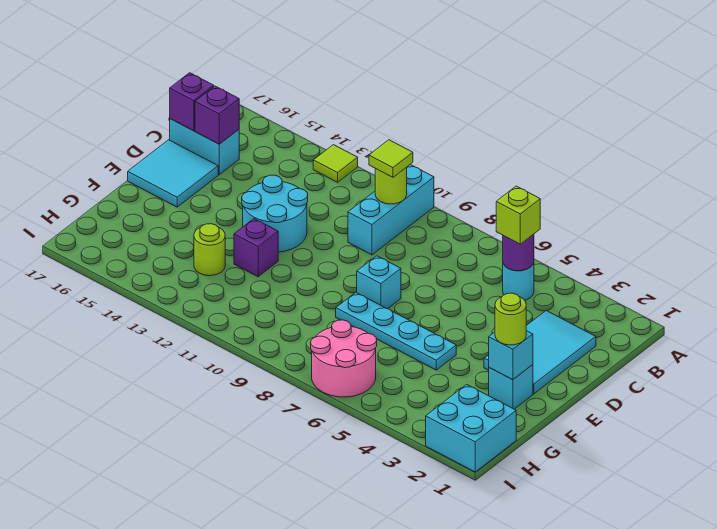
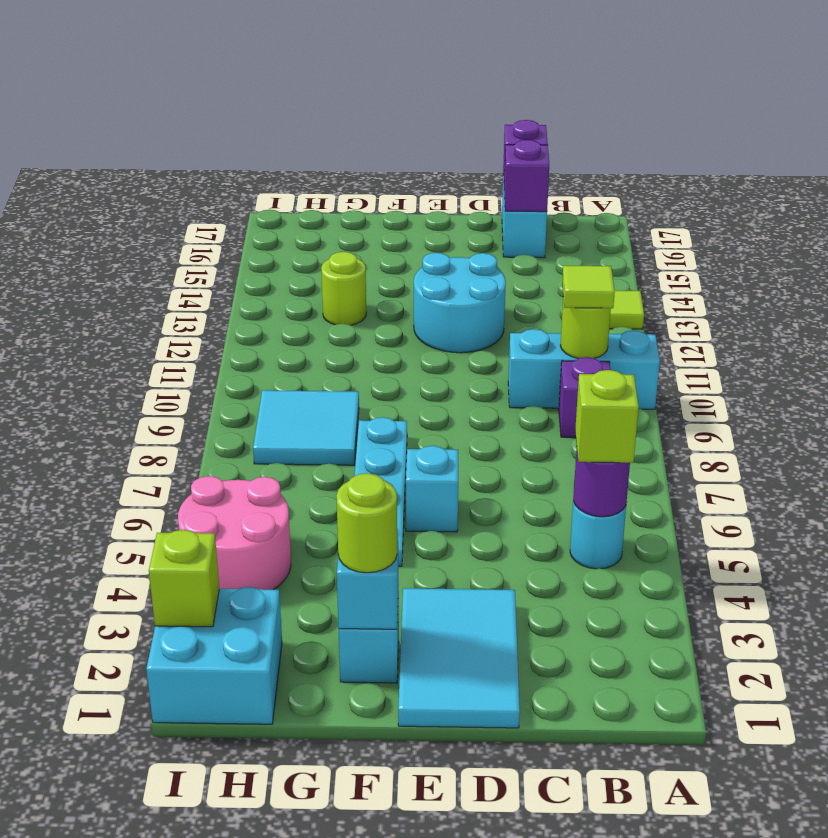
cyan tile C2:E3 level 1 -> cyan tile D1:E3 level 1
cyan tile D16:E17 level 1 -> cyan tile G8:H9 level 1
cyan brick E8 level 1 -> cyan brick E6 level 1
purple brick F12 level 1 -> purple brick B9 level 1
pink round brick H6:I7 level 1 -> pink round brick H4:I5 level 1
none -> lime brick I2 level 2

